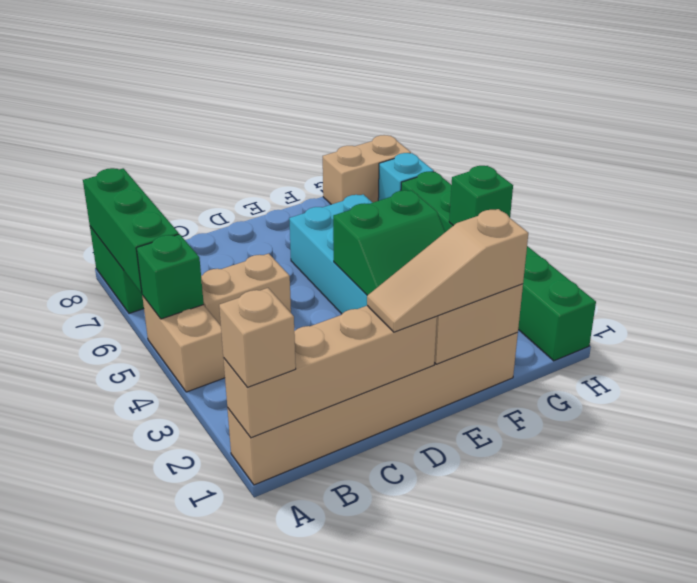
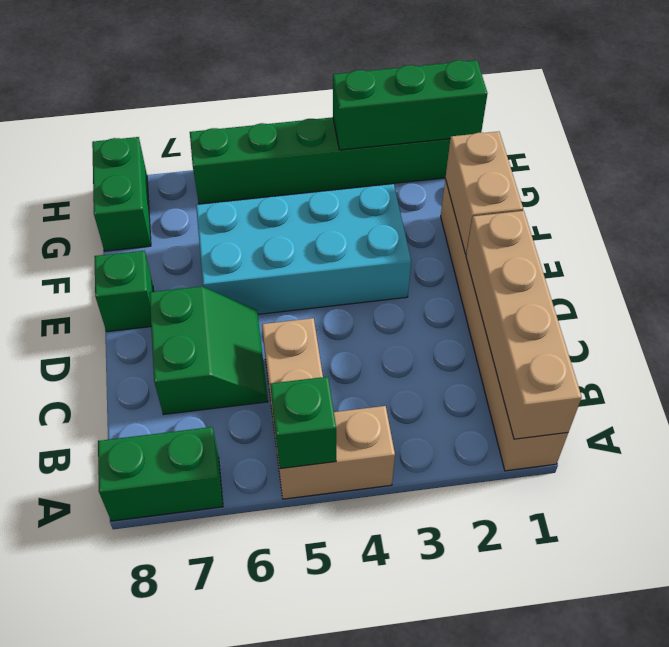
tan brick A1 level 3 -> none
green brick A6:A8 level 2 -> green brick H1:H3 level 2
tan slope D1:F1 level 3 top F -> none
green slope E3:F4 level 2 top 4 -> green slope C6:D7 level 1 top 7
tan brick G8:H8 level 1 -> green brick G8:H8 level 1
green brick H4 level 2 -> green brick E8 level 1
cyan brick H7 level 1 -> none

